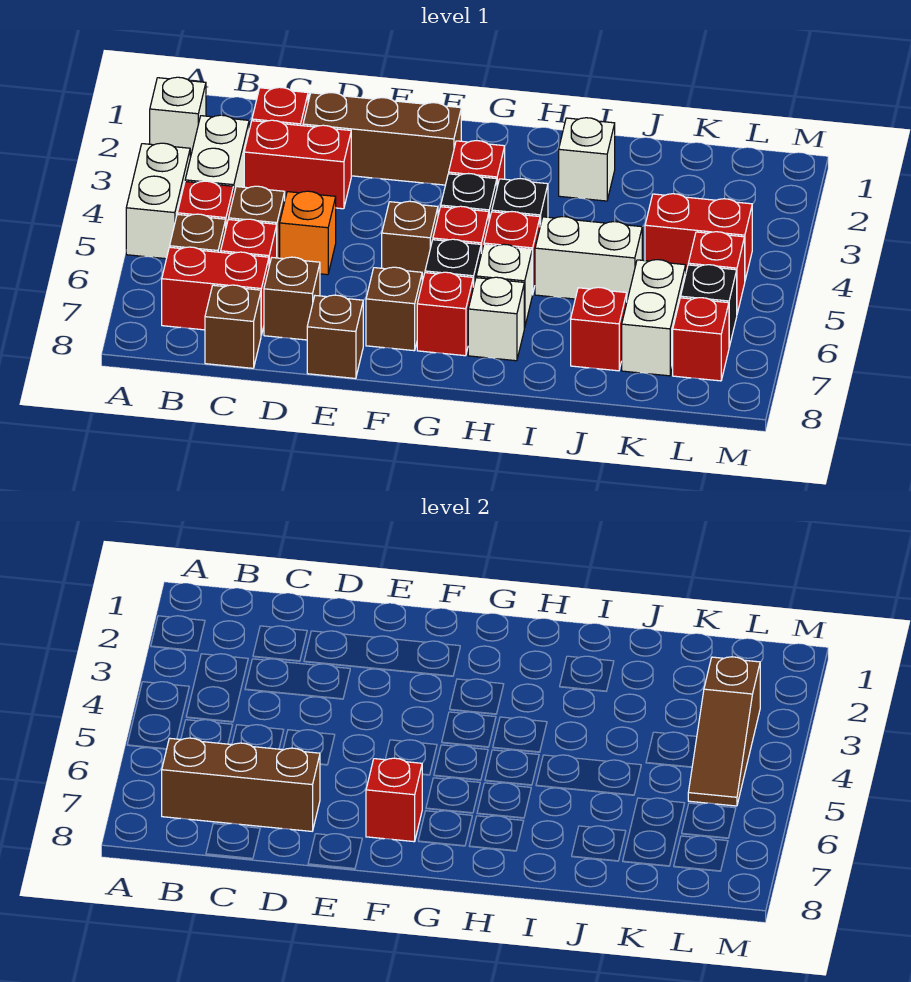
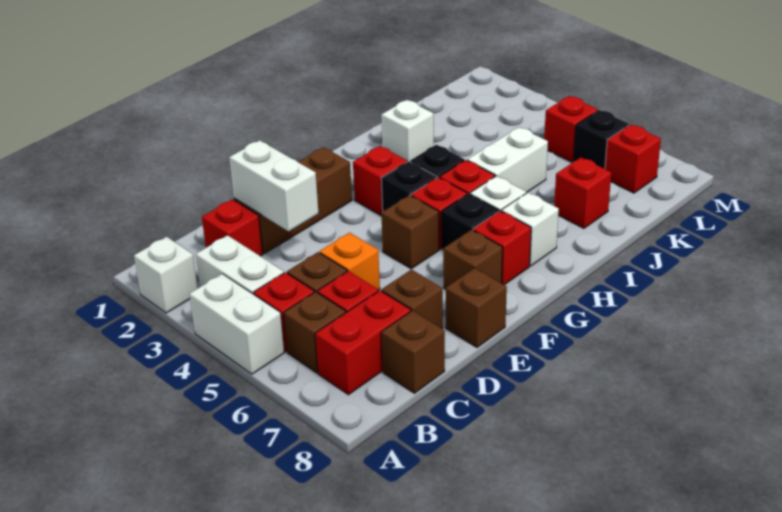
brown brick B7:D7 level 2 -> none
red brick C3:D3 level 1 -> none
red brick F7 level 2 -> none
red brick K4:L4 level 1 -> none
white brick K6:K7 level 1 -> white brick D2:D3 level 2
brown slope L3:L5 level 2 top 3 -> none

